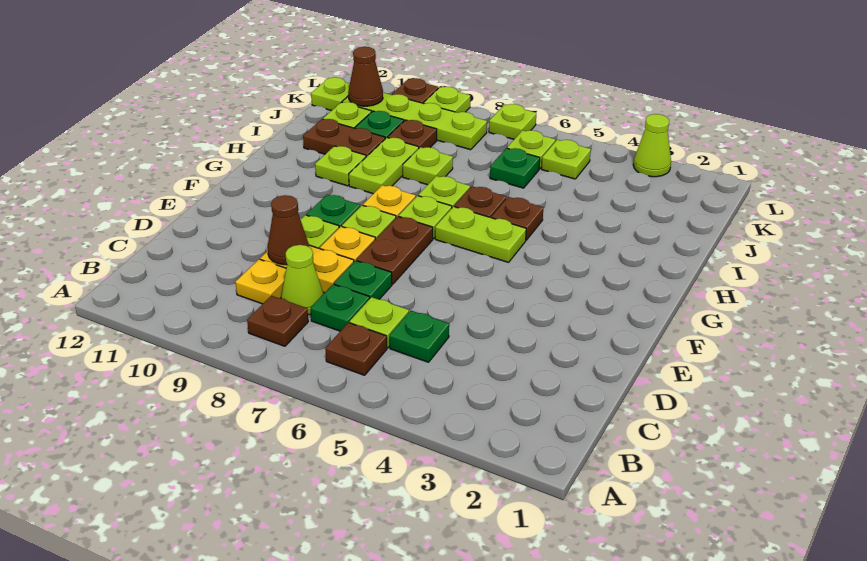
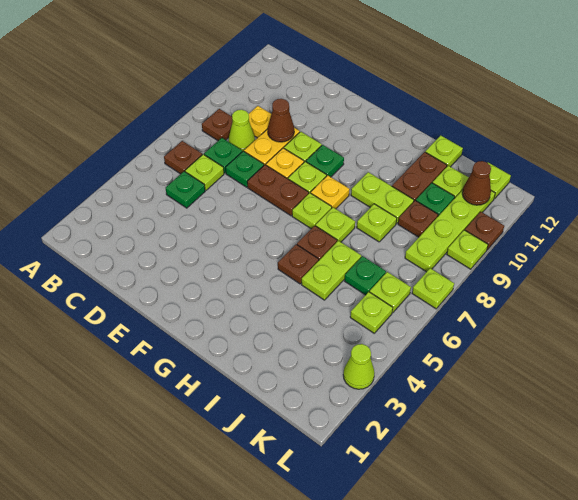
lime plate G5:G6 level 1 -> lime plate I5:I6 level 1
lime plate H10 level 1 -> lime plate I12 level 1

